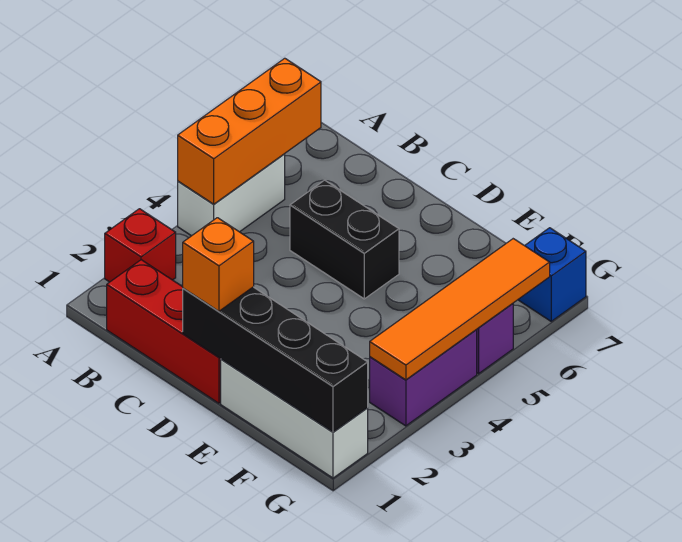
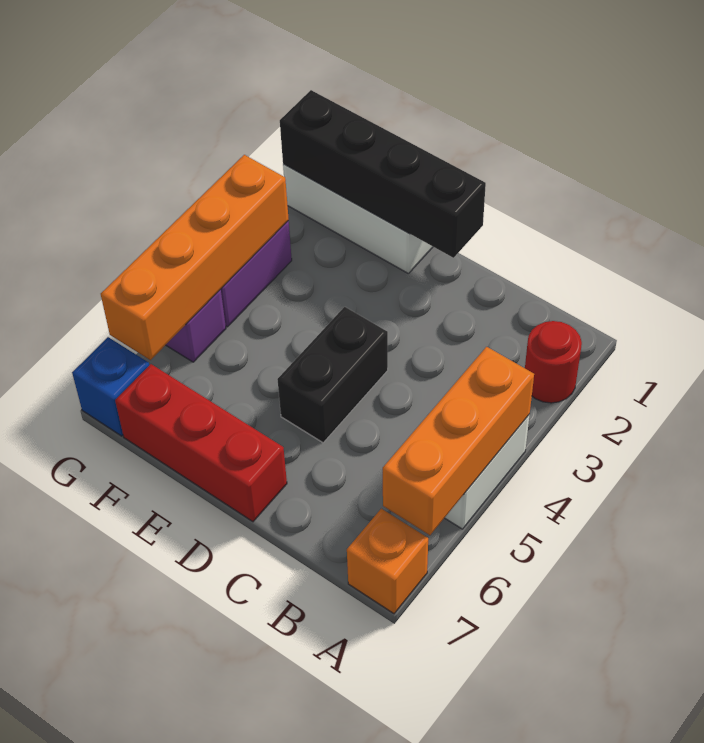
red brick A2 level 1 -> red round brick A2 level 1
red brick B1:D1 level 1 -> red brick D7:F7 level 1
black brick C5:D5 level 1 -> black brick D4:D5 level 1
orange brick D1 level 3 -> orange brick A7 level 1
orange tile G3:G6 level 2 -> orange brick G3:G6 level 2

